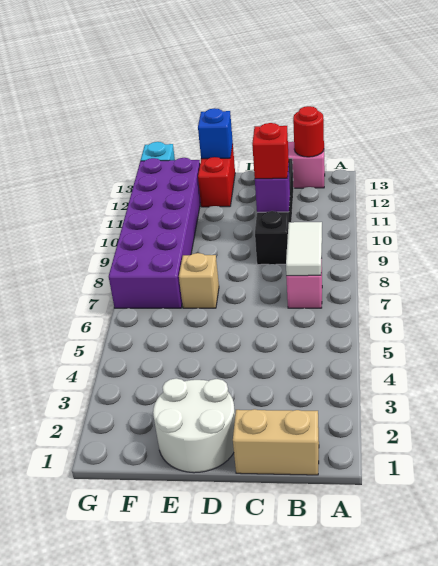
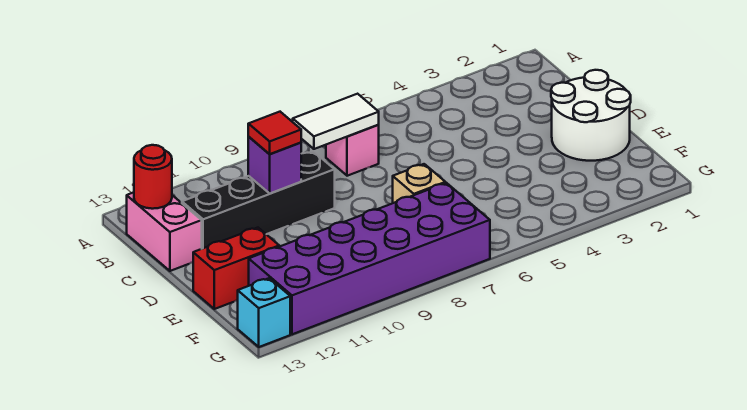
tan brick B1:C1 level 1 -> none
red brick C10 level 3 -> red tile C10 level 3
blue brick E13 level 2 -> none

